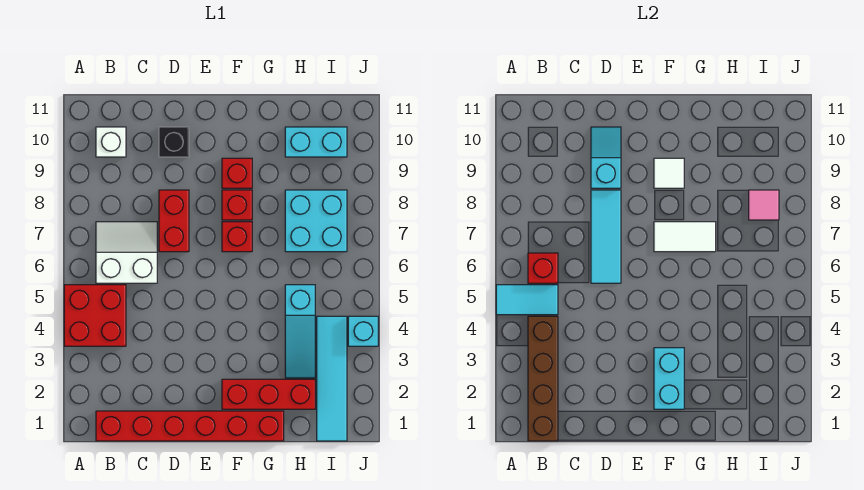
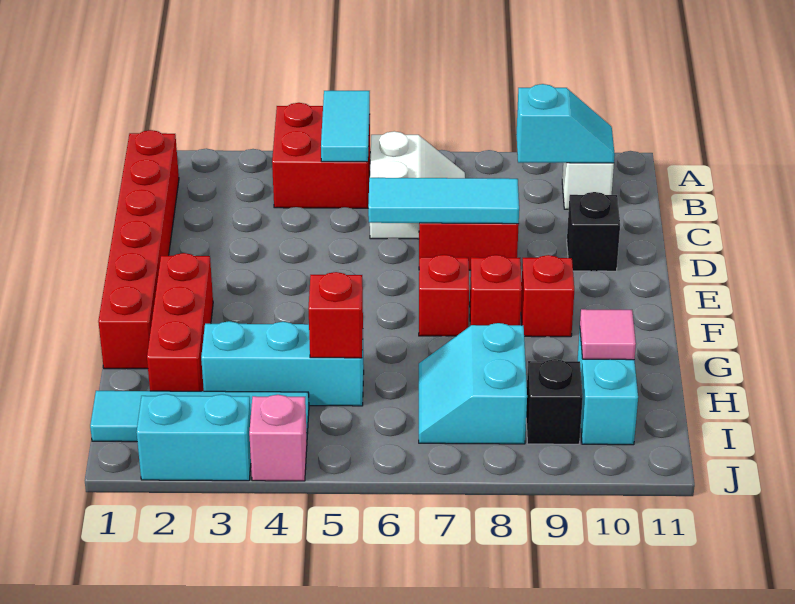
brown brick B1:B4 level 2 -> none
red brick B6 level 2 -> red brick H5 level 2
cyan slope D9:D10 level 2 top 9 -> cyan slope B9:B10 level 2 top 9
cyan brick F2:F3 level 2 -> cyan brick J2:J3 level 1
white tile F7:G7 level 2 -> none
white tile F9 level 2 -> none
cyan slope H3:H5 level 1 top 5 -> cyan brick H3:H5 level 1
cyan brick H7:I8 level 1 -> cyan slope H7:I8 level 1 top 8
pink tile I8 level 2 -> pink tile H10 level 2
none -> black brick I9 level 1
cyan brick J4 level 1 -> pink brick J4 level 1

